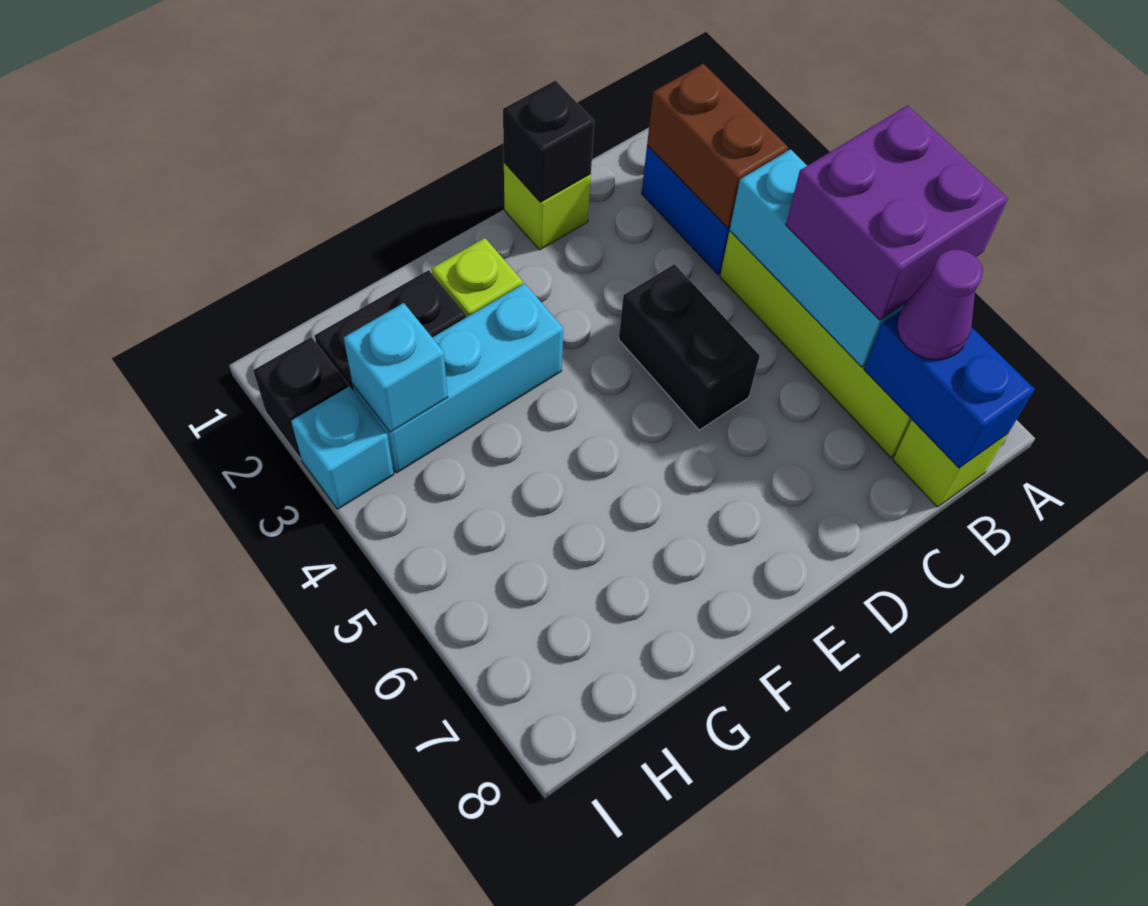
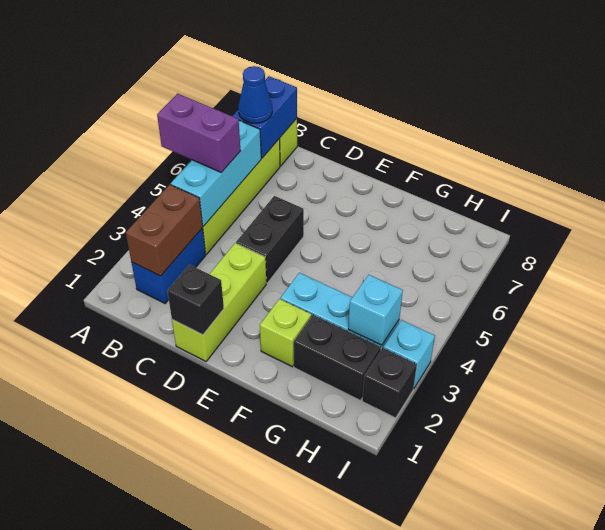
purple brick A5:B6 level 3 -> purple brick A5:B5 level 3
purple cone B7 level 3 -> blue cone B7 level 3
lime brick D1 level 1 -> lime brick D1:D3 level 1

